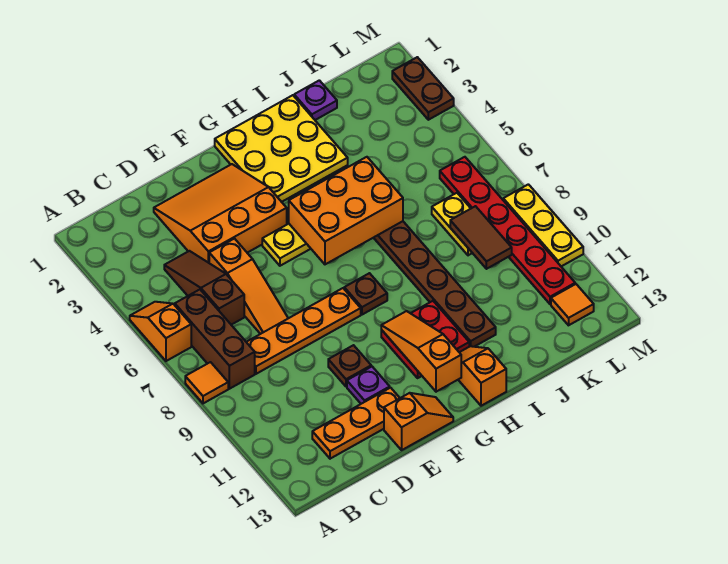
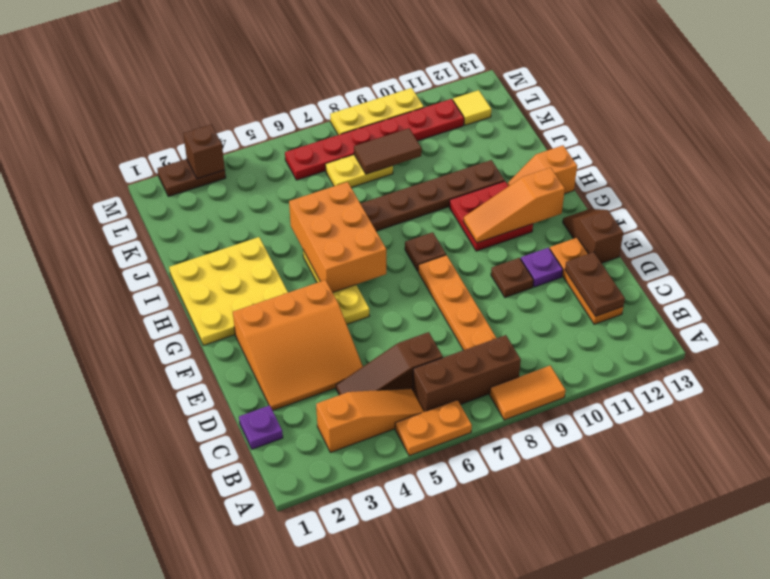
orange slope A5:A6 level 1 top 6 -> orange plate A5:A6 level 1
orange tile A8 level 1 -> orange tile A8:A9 level 1
none -> brown plate C12:D12 level 2
orange slope D2:F4 level 1 top 4 -> orange slope D2:F4 level 1 top F
orange slope D5:D7 level 1 top 5 -> orange slope B3:B5 level 1 top 3
orange slope E13:F13 level 1 top E -> brown slope E13:F13 level 1 top E
purple plate J1 level 1 -> purple plate C1 level 1
orange tile L12 level 1 -> yellow tile L12 level 1
none -> brown brick M3 level 2

